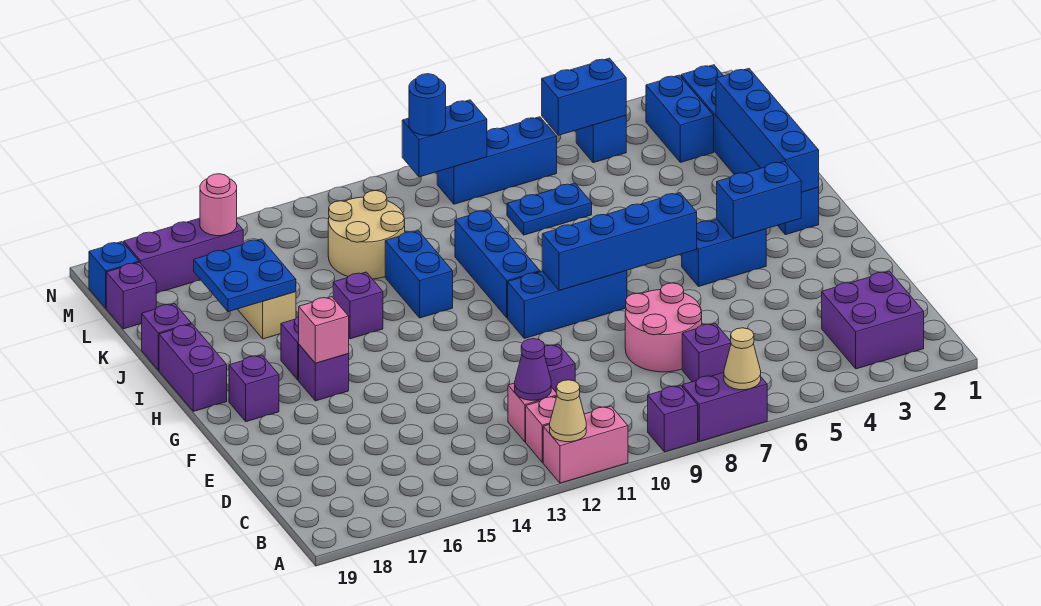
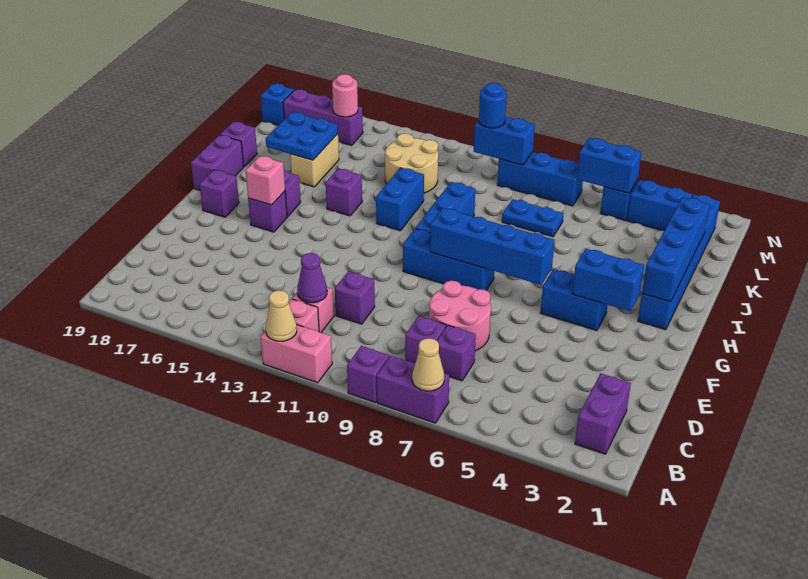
purple brick B2:C3 level 1 -> purple brick B2:C2 level 1
blue brick L3:M3 level 1 -> blue brick M3:M4 level 1
purple brick L19 level 1 -> purple brick C8 level 1

